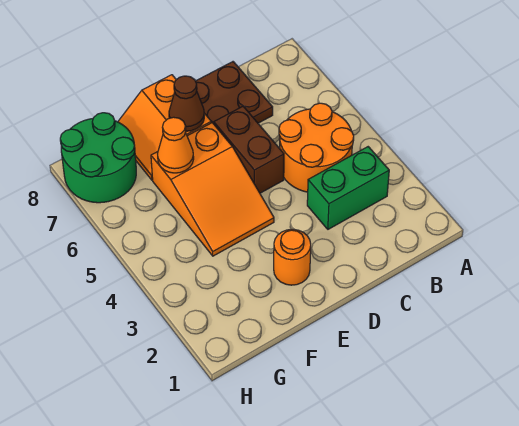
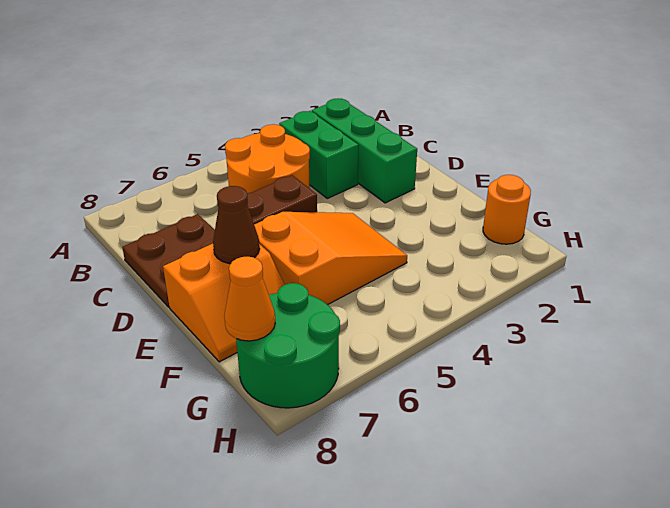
none -> green brick B2:D2 level 1
orange round brick E2 level 1 -> orange round brick G1 level 1
orange cone F6 level 2 -> orange cone G8 level 2

